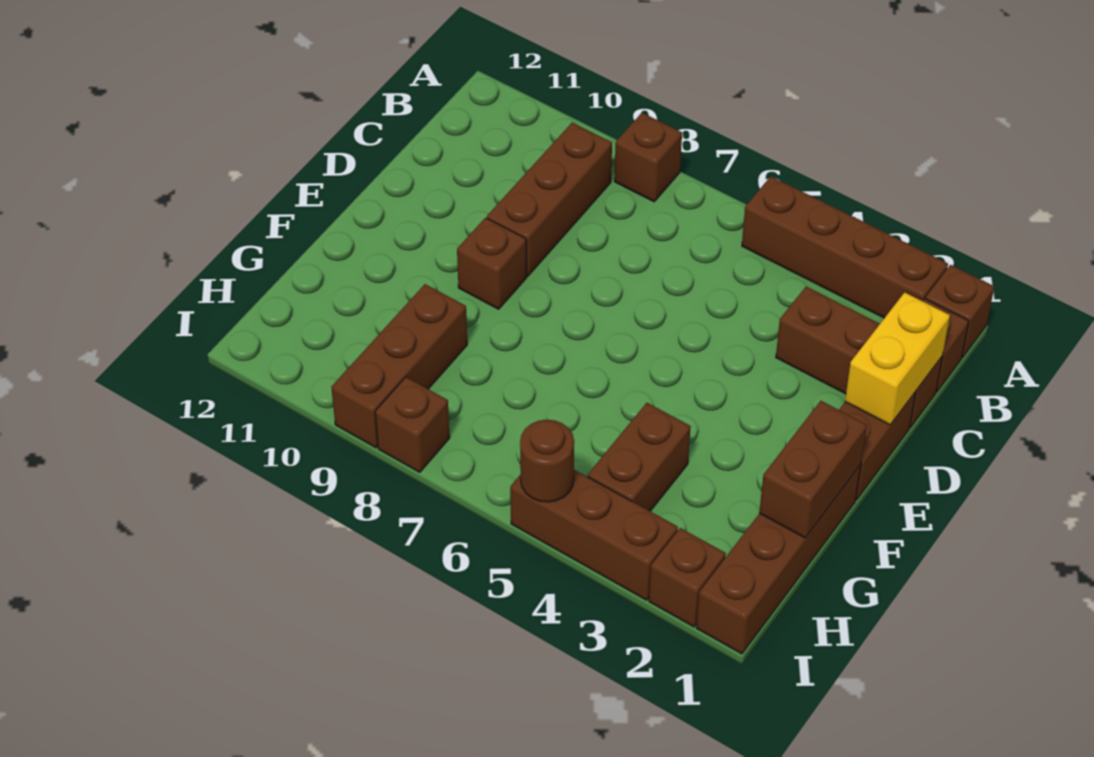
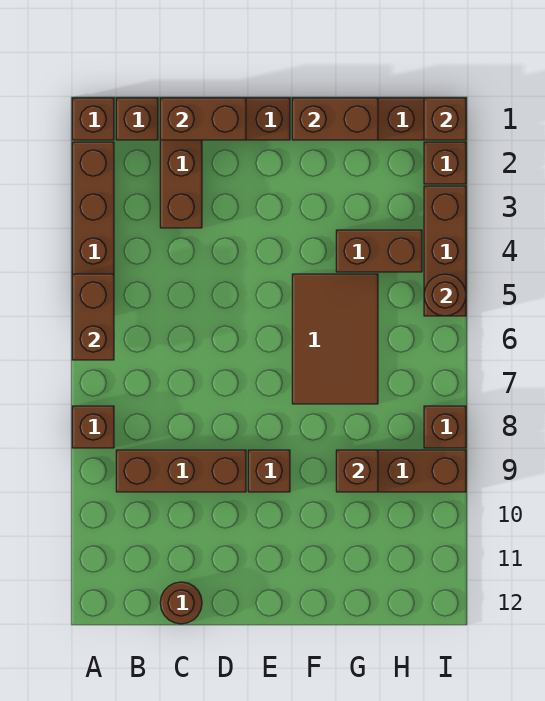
none -> brown brick A5:A6 level 2
yellow brick C1:D1 level 2 -> brown brick C1:D1 level 2
none -> brown round brick C12 level 1
none -> brown tile F5:G7 level 1
none -> brown brick G9 level 2
none -> brown brick I1 level 2

